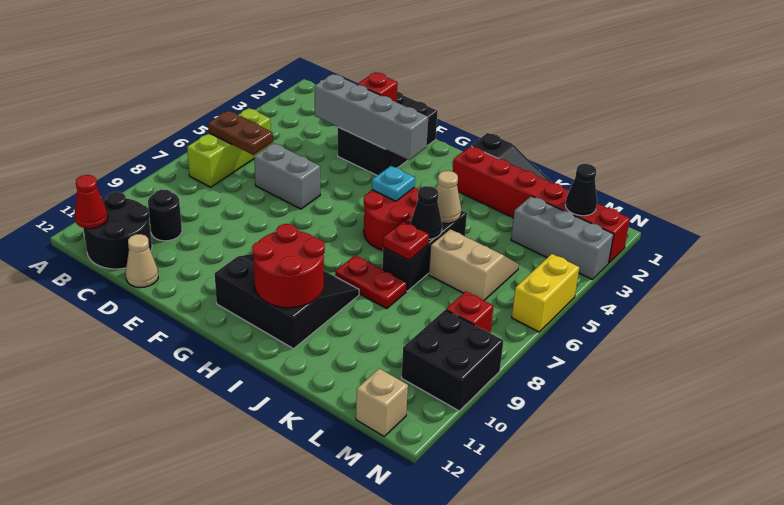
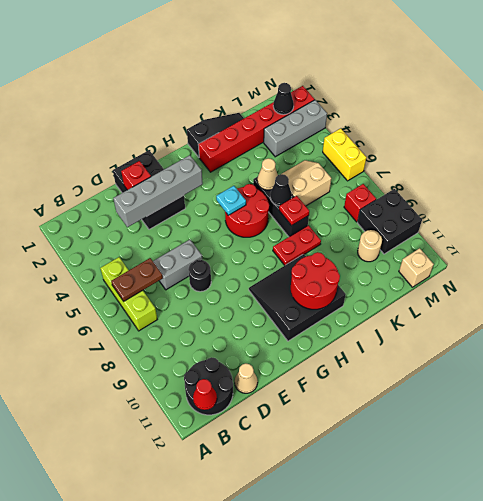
black round brick C10 level 1 -> black round brick E7 level 1
none -> tan round brick L10 level 1

